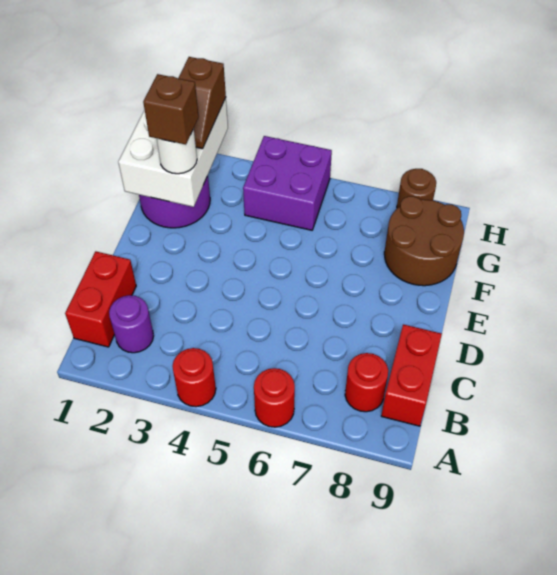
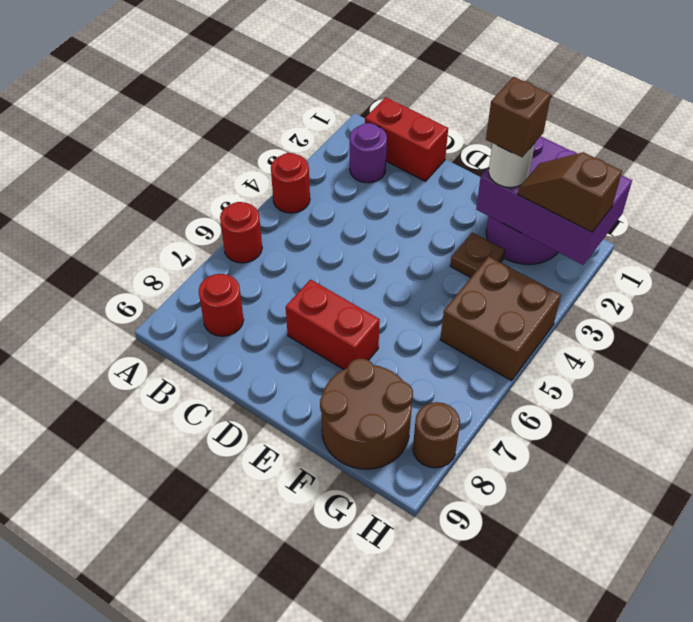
red brick B9:C9 level 1 -> red brick D7:E7 level 1
white brick F1:H2 level 2 -> purple brick F1:H2 level 2
none -> brown plate F3 level 1
purple brick G4:H5 level 1 -> brown brick G4:H5 level 1

